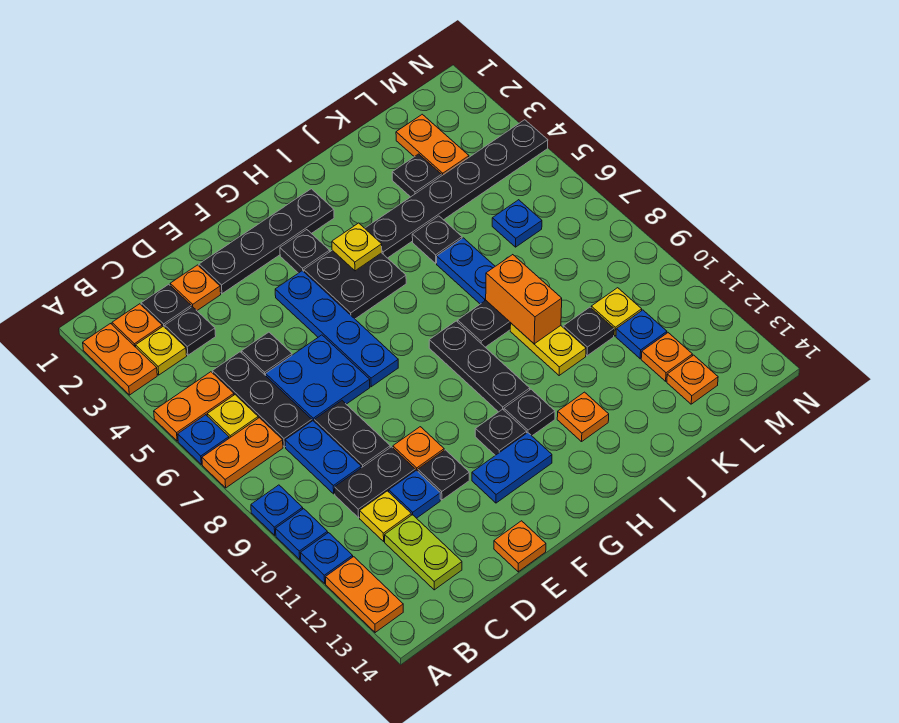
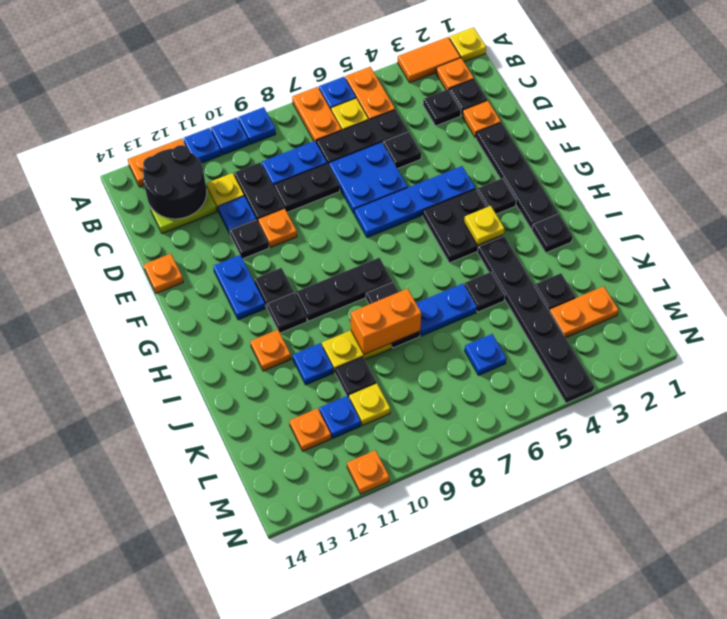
orange plate A2:A3 level 1 -> orange tile A2:A3 level 1
yellow plate B3 level 1 -> yellow plate A1 level 1
none -> black round brick B12:C13 level 2
none -> black plate I2 level 1
none -> blue plate J11 level 1
orange plate L13 level 1 -> orange plate N11 level 1

